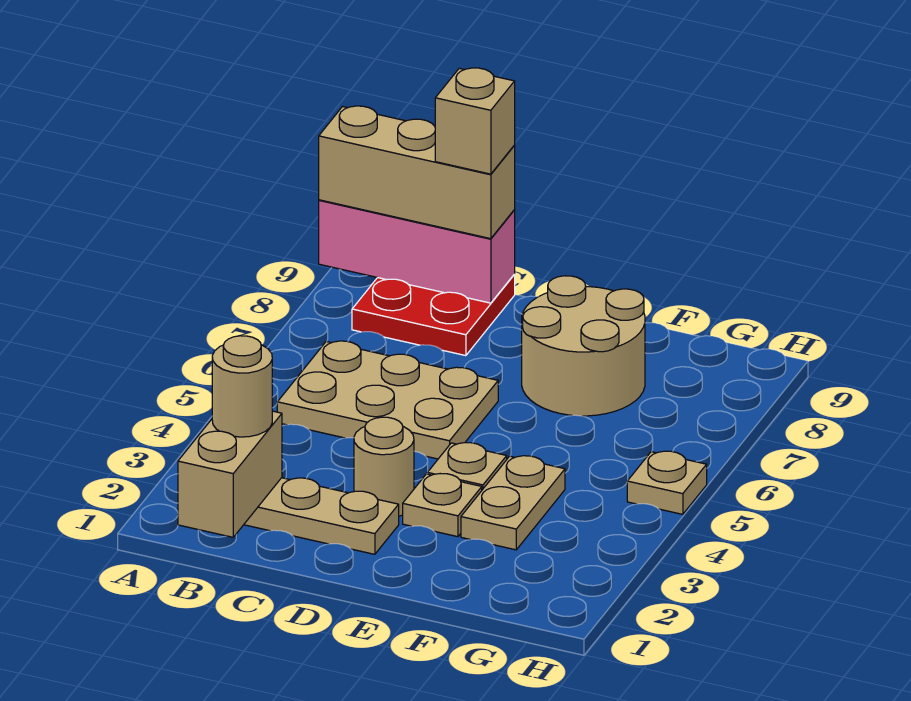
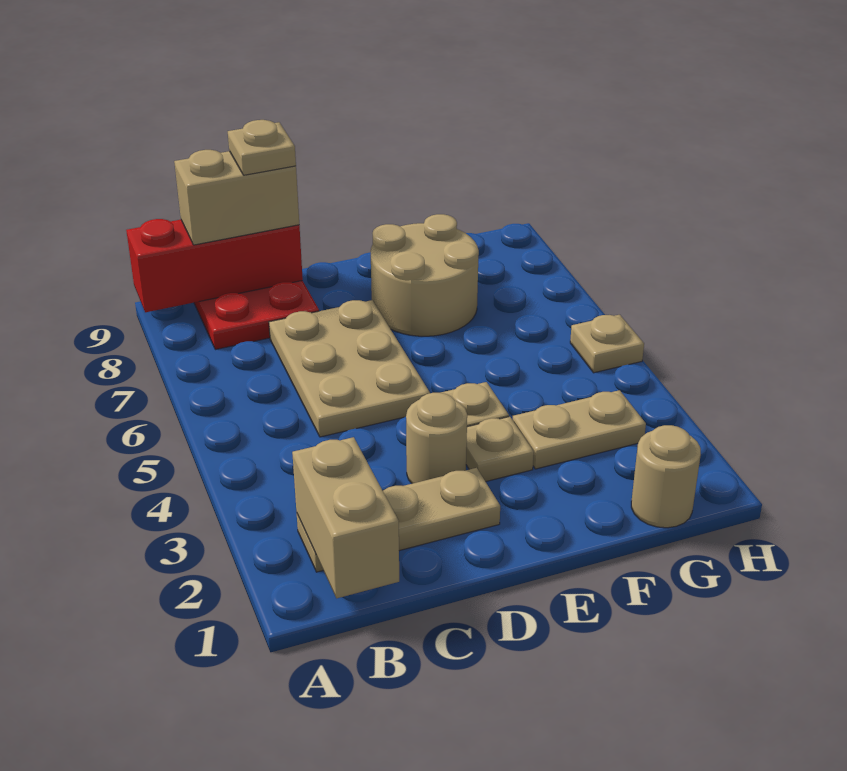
pink brick A9:C9 level 2 -> red brick A9:C9 level 2
tan brick A9:C9 level 3 -> tan brick B9:C9 level 3
tan round brick B2 level 3 -> tan round brick G1 level 1
tan plate B5:D6 level 1 -> tan plate C5:D7 level 1
tan brick C9 level 4 -> tan plate C9 level 4
tan plate F3:F4 level 1 -> tan plate F3:G3 level 1

